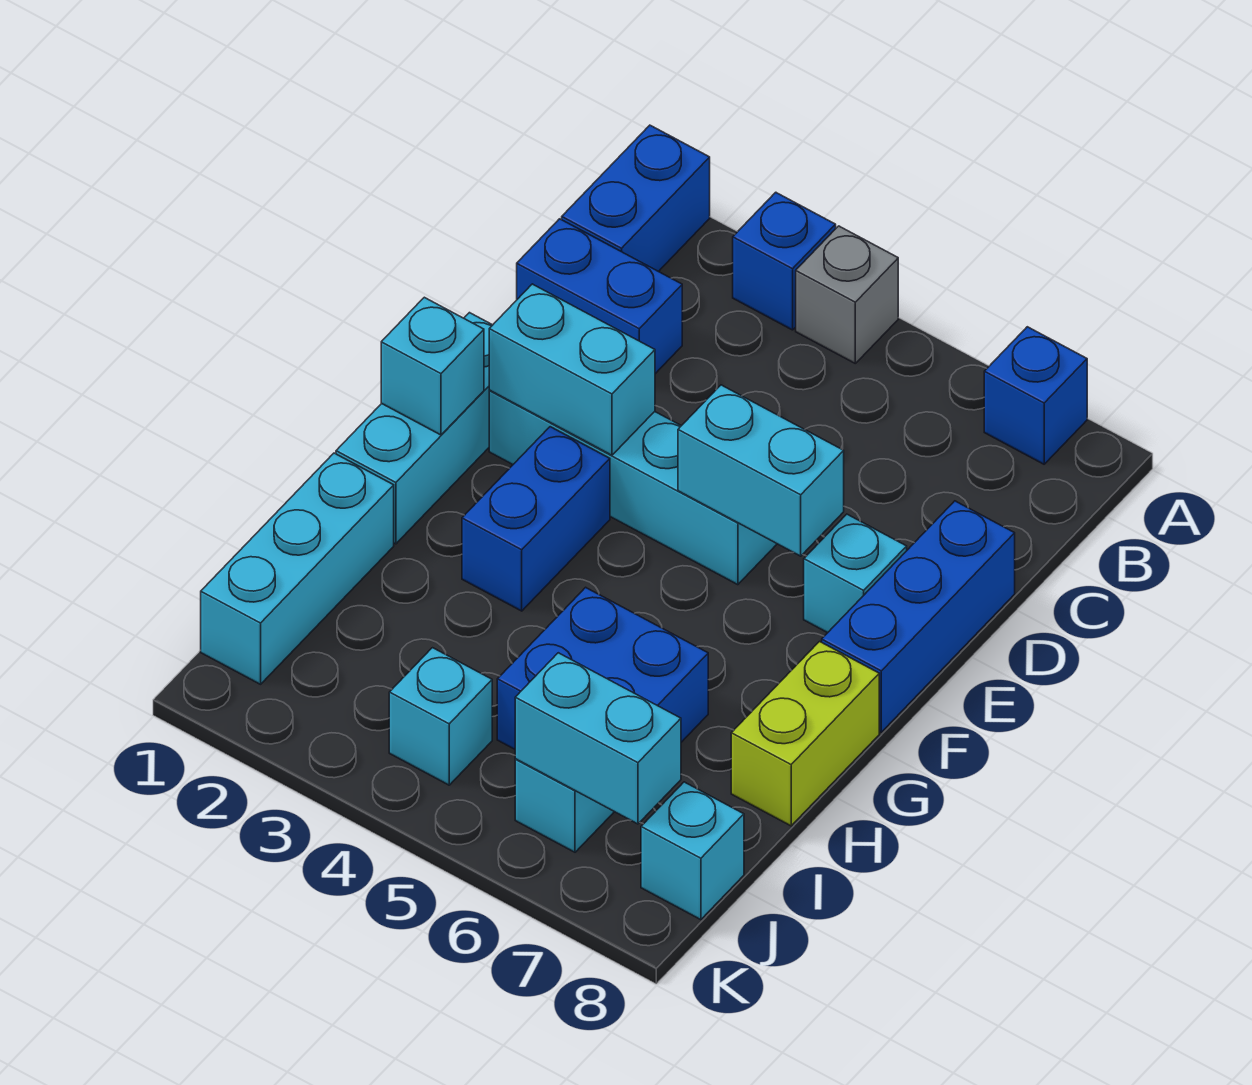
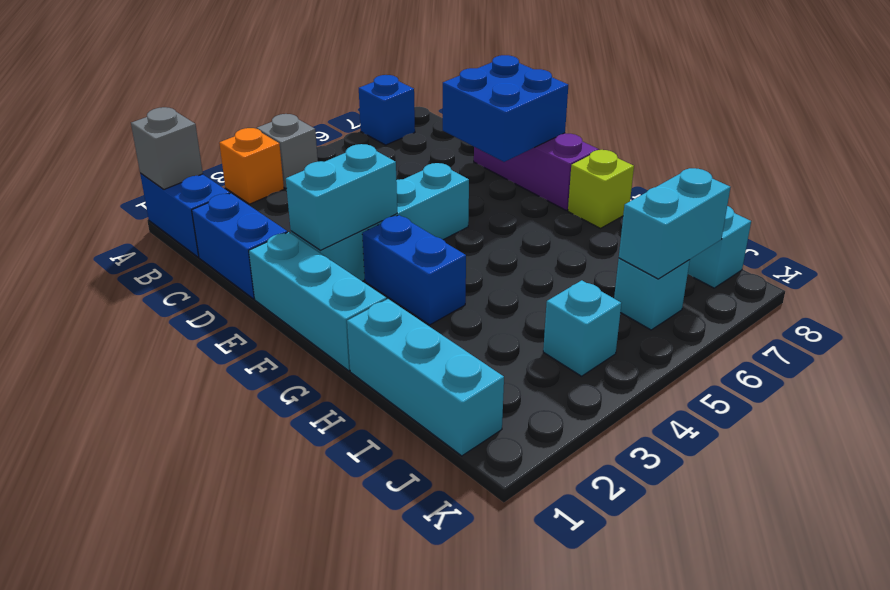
none -> grey brick A1 level 2
blue brick A3 level 1 -> orange brick A3 level 1
blue brick C1:C2 level 1 -> blue brick C1:D1 level 1
blue brick D8:F8 level 1 -> purple brick D8:F8 level 1
cyan brick E5:E6 level 2 -> none
cyan brick E7 level 1 -> none
cyan brick F1 level 2 -> none
lime brick G8:H8 level 1 -> lime brick G8 level 1
blue brick H5:I6 level 1 -> blue brick D7:E8 level 2

